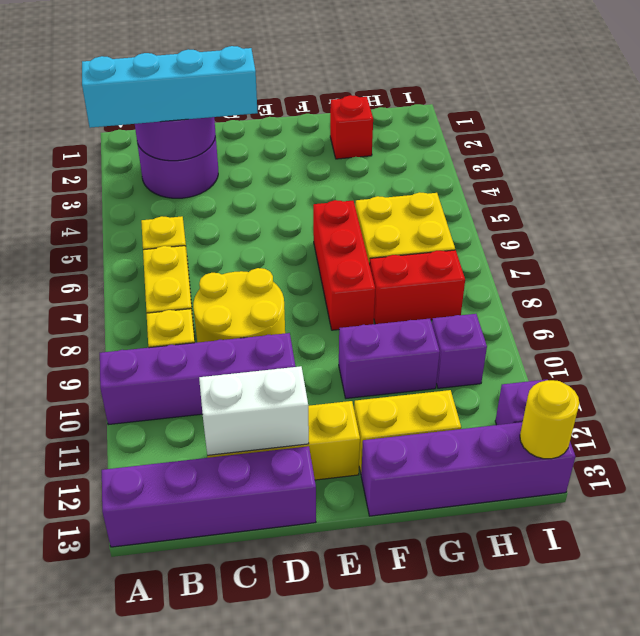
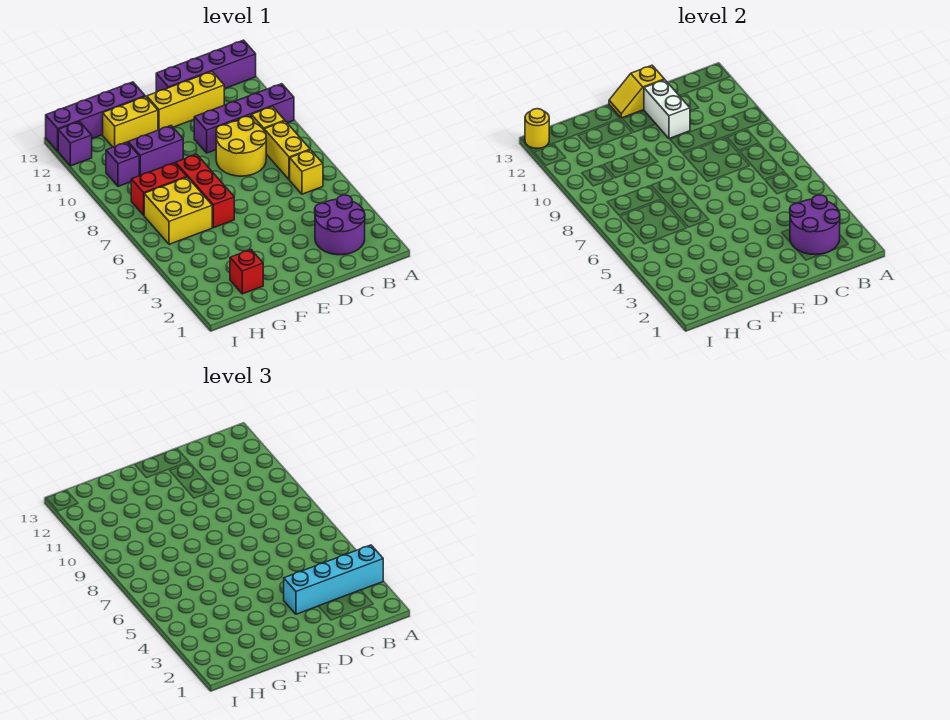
white brick C12:D12 level 2 -> white brick D11:D12 level 2
none -> yellow slope D13:E13 level 2 top D

